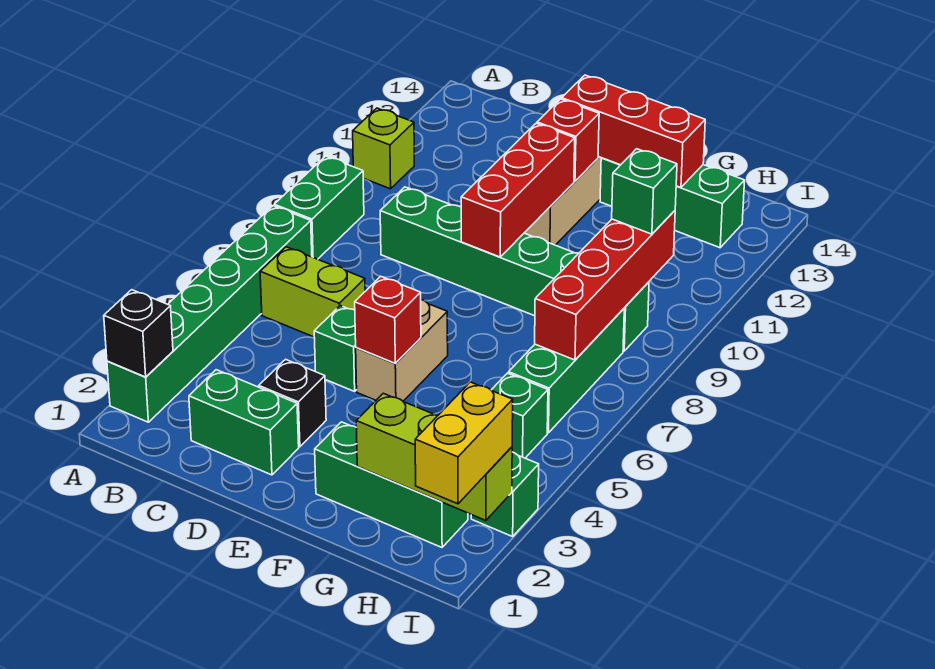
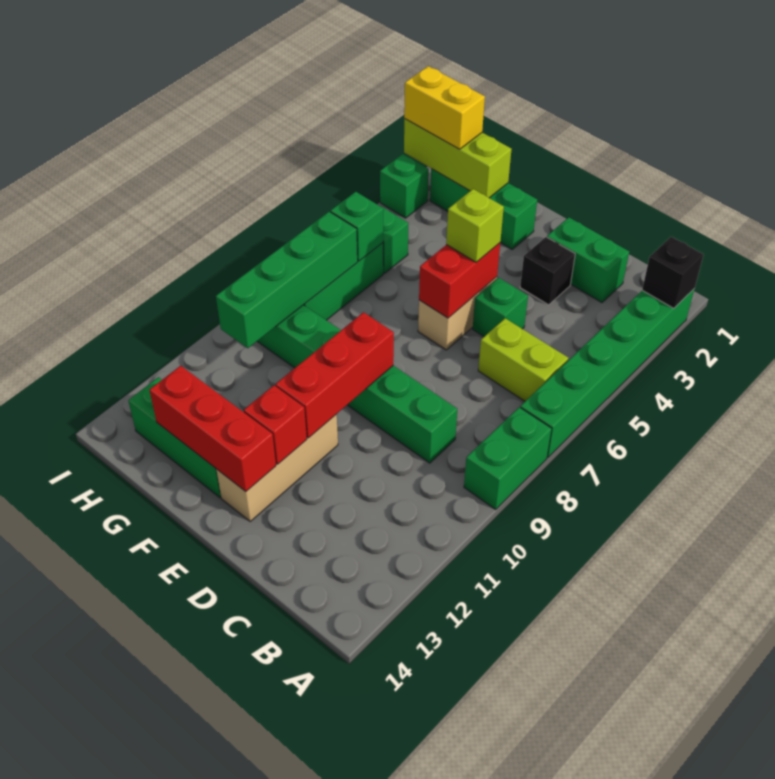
lime brick A11 level 1 -> lime brick E5 level 3
red brick E5 level 2 -> red brick E5:E6 level 2
red brick H7:H10 level 2 -> green brick H7:H10 level 2
green brick H10 level 3 -> green brick H6 level 2
yellow brick I1:I2 level 3 -> yellow brick H2:I2 level 3

